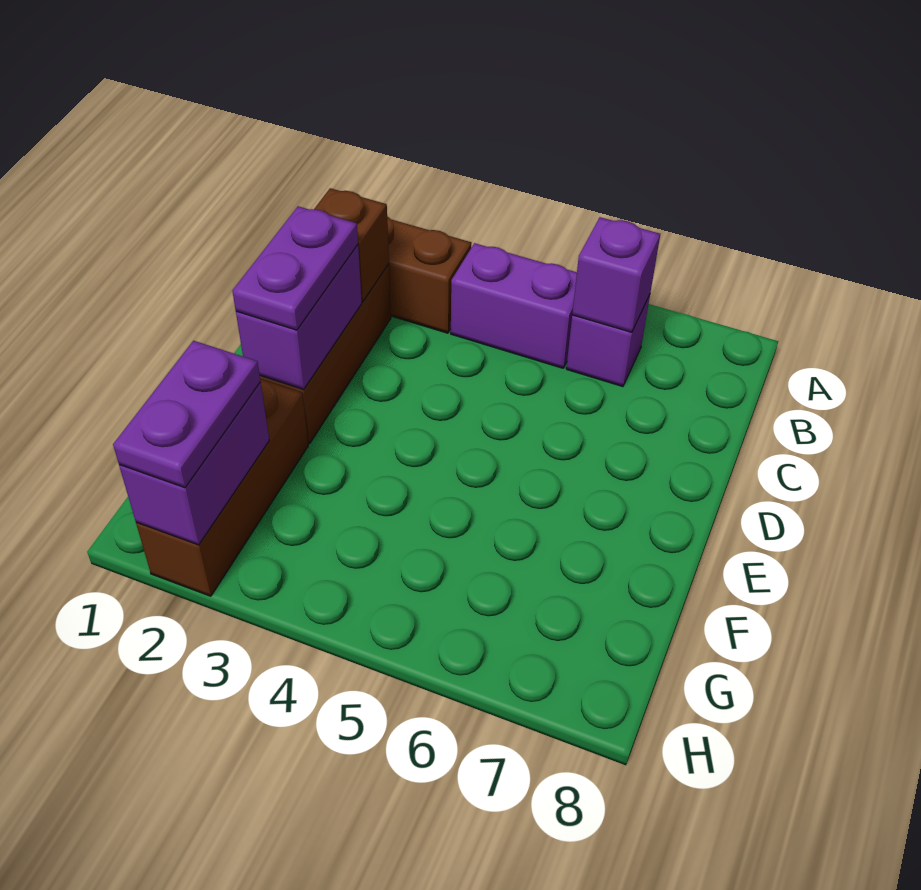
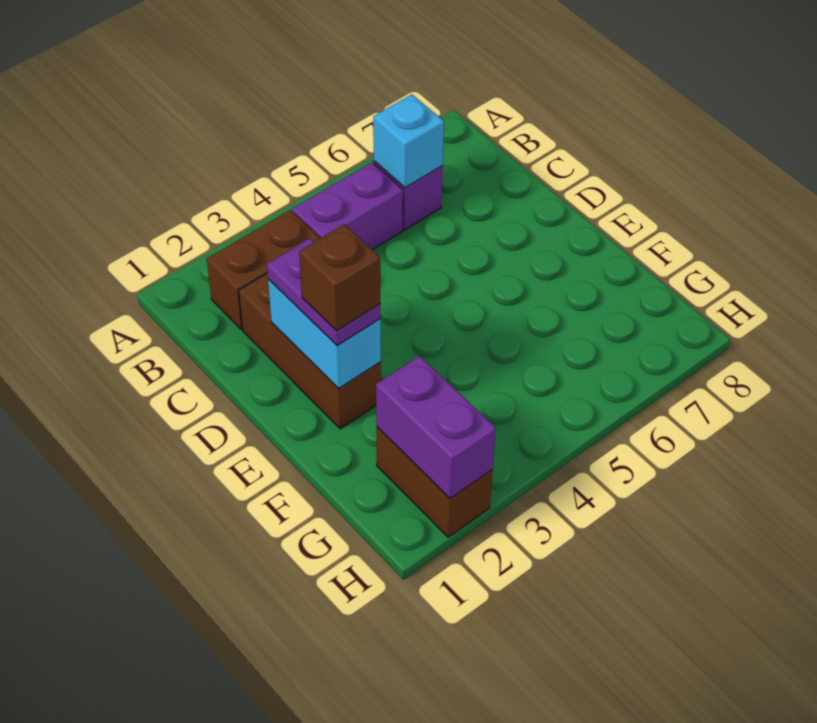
purple brick B6 level 2 -> cyan brick B6 level 2
brown brick C2 level 2 -> brown brick E2 level 4
purple brick D2:E2 level 2 -> cyan brick D2:E2 level 2
brown brick F2:H2 level 1 -> brown brick G2:H2 level 1
purple plate G2:H2 level 3 -> none

